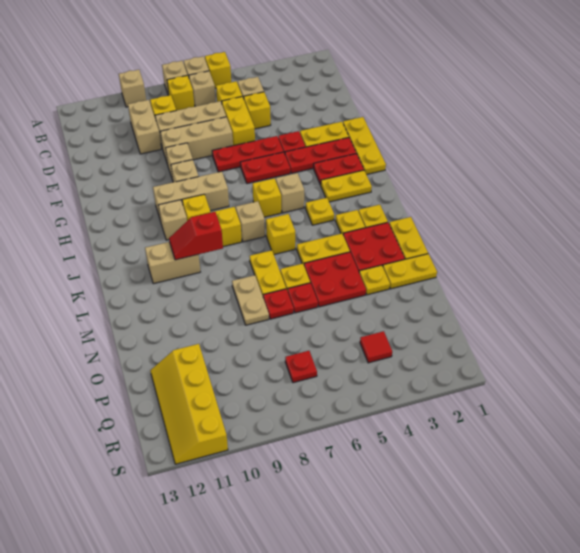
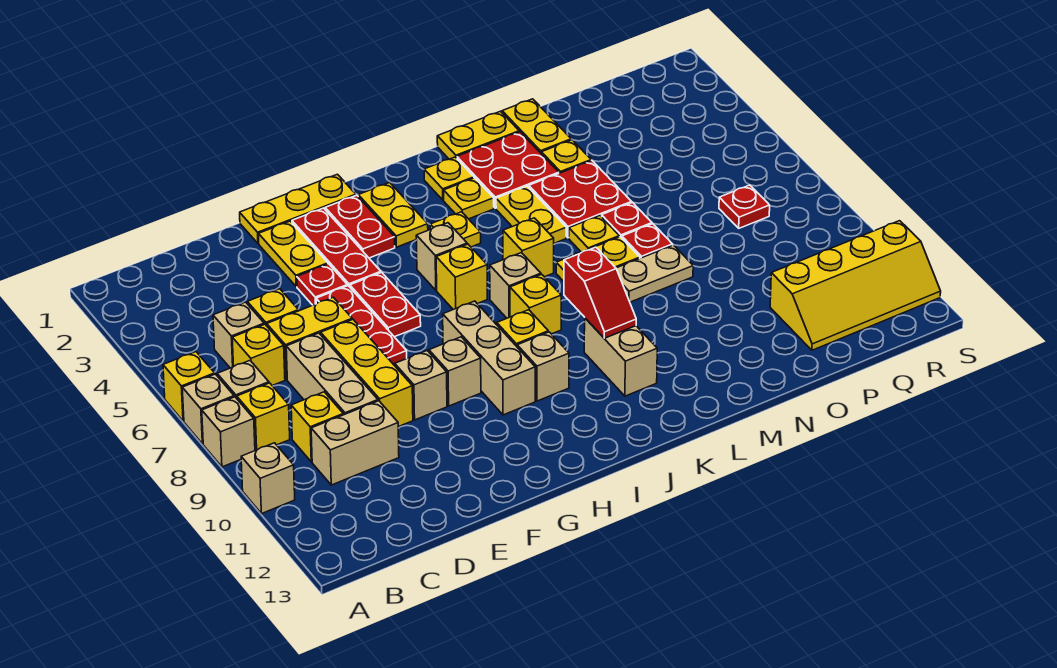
tan brick E7:E9 level 1 -> yellow brick E7:E9 level 1
red tile Q4 level 1 -> none

